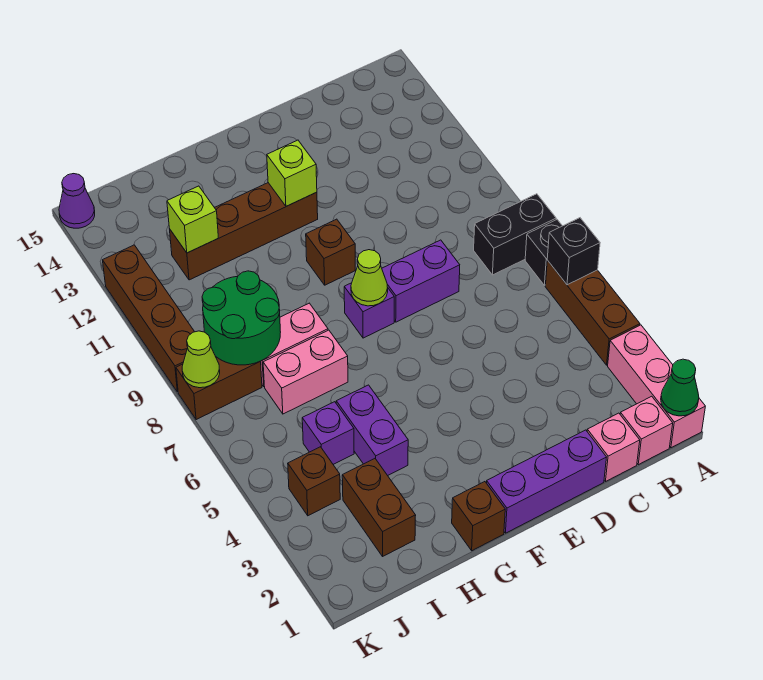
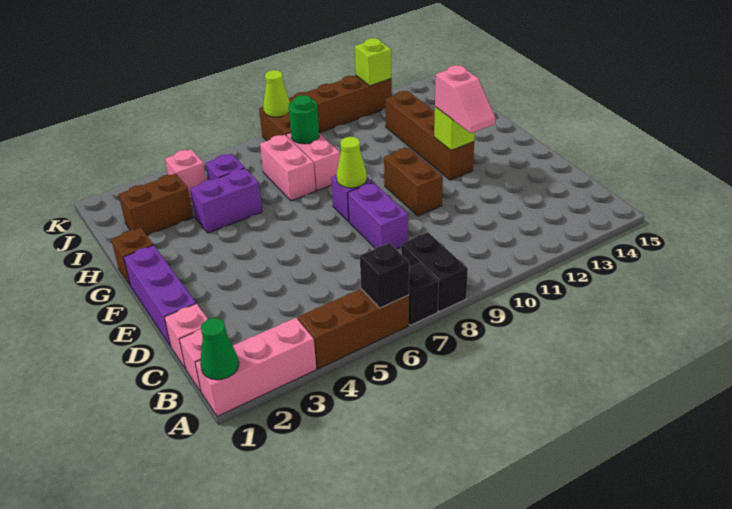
none -> pink slope E12:F12 level 3 top F
brown brick F10 level 1 -> brown brick E10:F10 level 1
green round brick I8:J9 level 2 -> green round brick I8 level 2
lime brick I12 level 2 -> lime brick K12 level 2
brown brick J4 level 1 -> pink brick J4 level 1
purple cone K15 level 1 -> none

